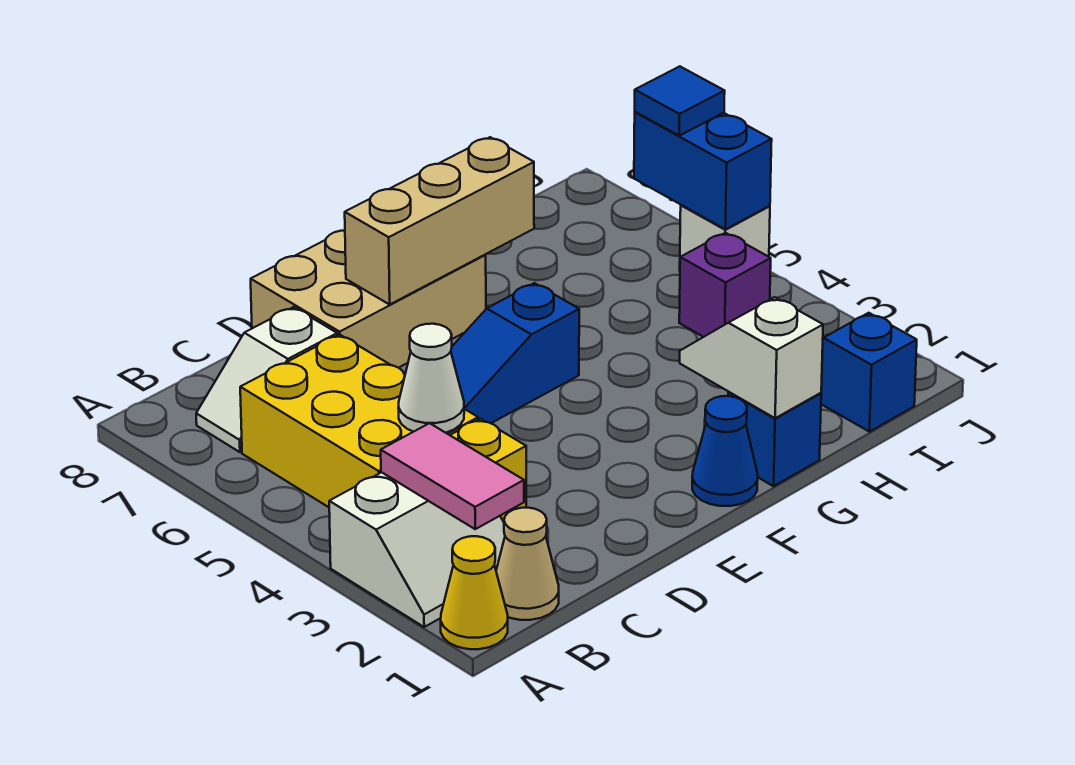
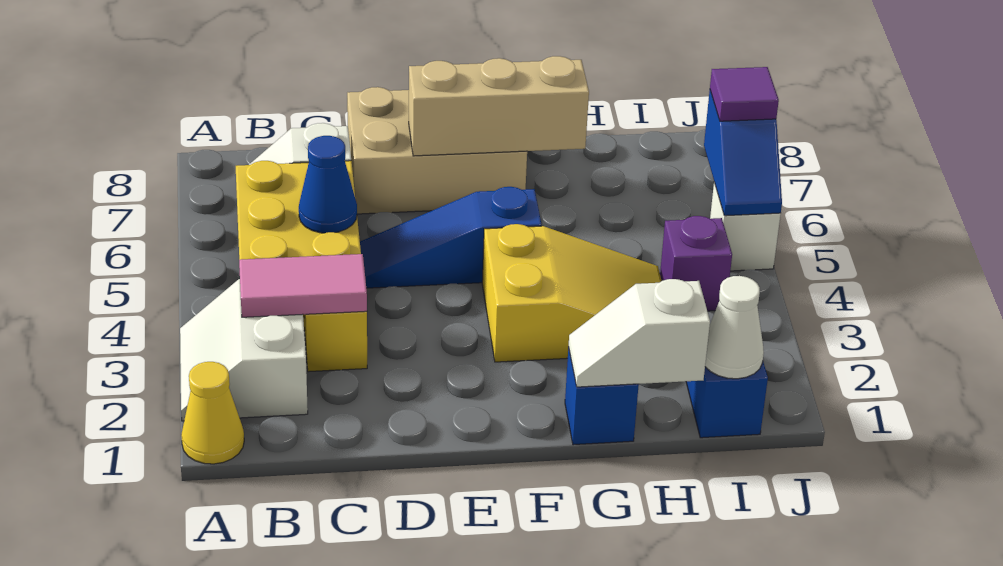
white slope A2:B3 level 1 top 3 -> white slope A2:B3 level 1 top B
tan cone B1 level 1 -> none
pink tile B2:B3 level 2 -> pink tile B3:C3 level 2
white cone C4 level 2 -> white cone I1 level 2
blue cone F1 level 1 -> blue cone C5 level 2
none -> yellow slope F3:H4 level 1 top F
white slope G1:G2 level 2 top 1 -> white slope G1:H1 level 2 top H
blue brick J5:J6 level 2 -> blue slope J5:J6 level 2 top 6
blue tile J6 level 3 -> purple tile J6 level 3

